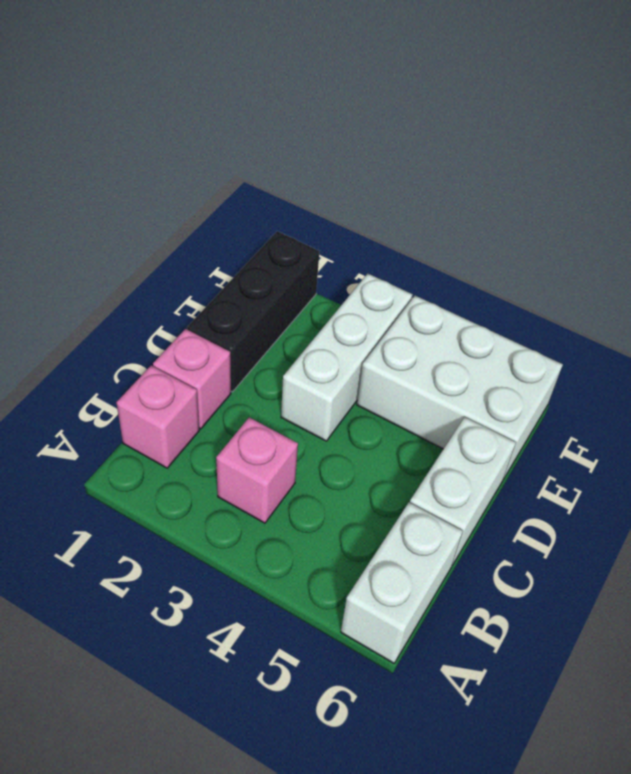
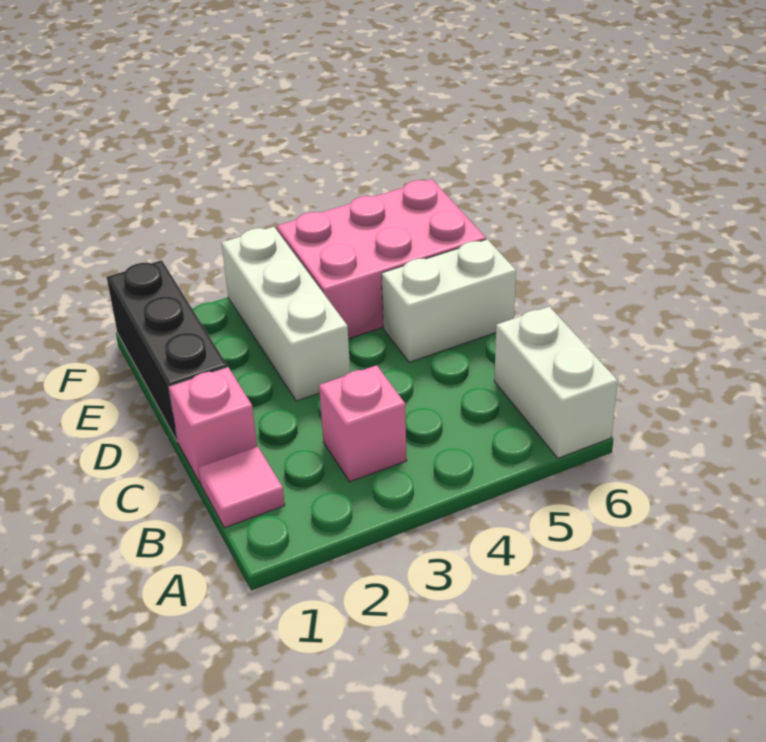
pink brick B1 level 1 -> pink tile B1 level 1
white brick C6:D6 level 1 -> white brick D5:D6 level 1
white brick E4:F6 level 1 -> pink brick E4:F6 level 1

